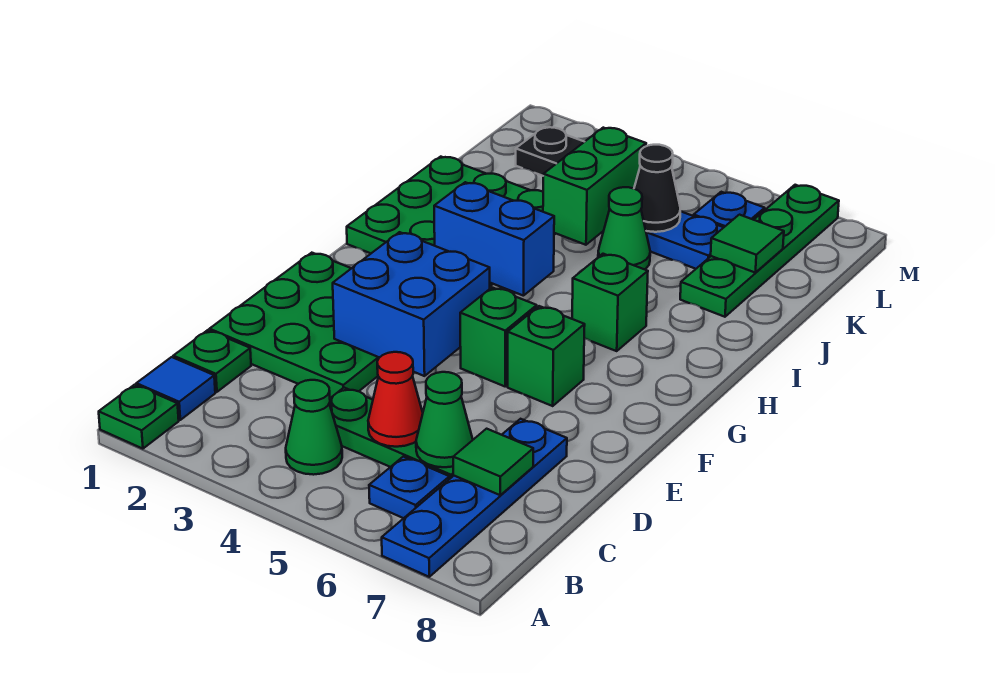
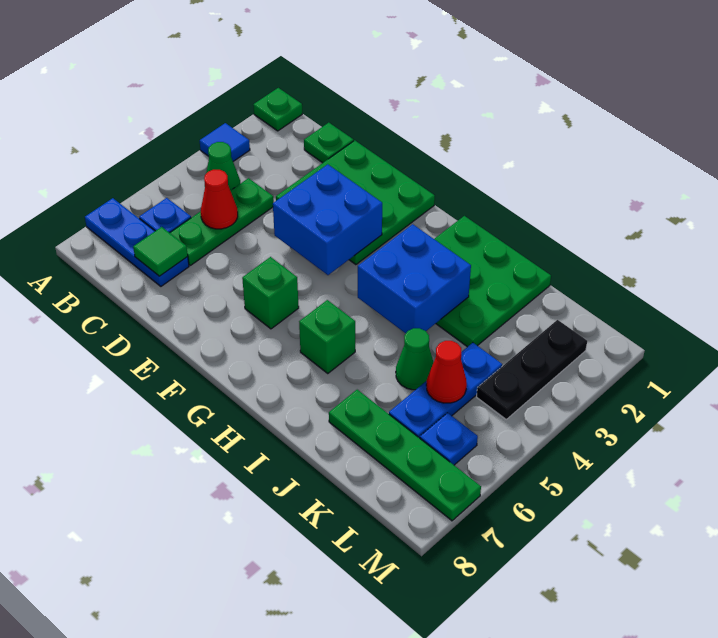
blue plate A7:D7 level 1 -> blue plate A7:C7 level 1
blue tile B1 level 1 -> blue tile A3 level 1
green cone C6 level 2 -> none
green brick F5 level 1 -> none
blue brick H3:H4 level 2 -> blue brick H3:I4 level 2
green brick J4:K4 level 2 -> none
black cone K5 level 2 -> red cone K5 level 2
green tile K7 level 2 -> none

